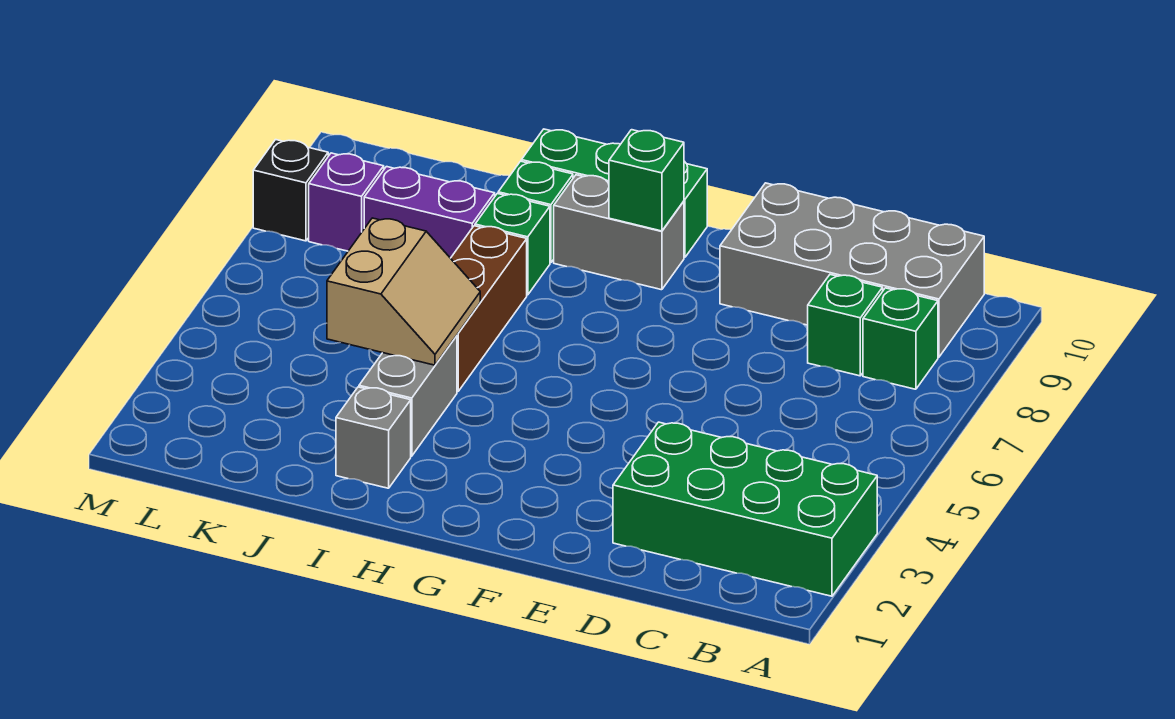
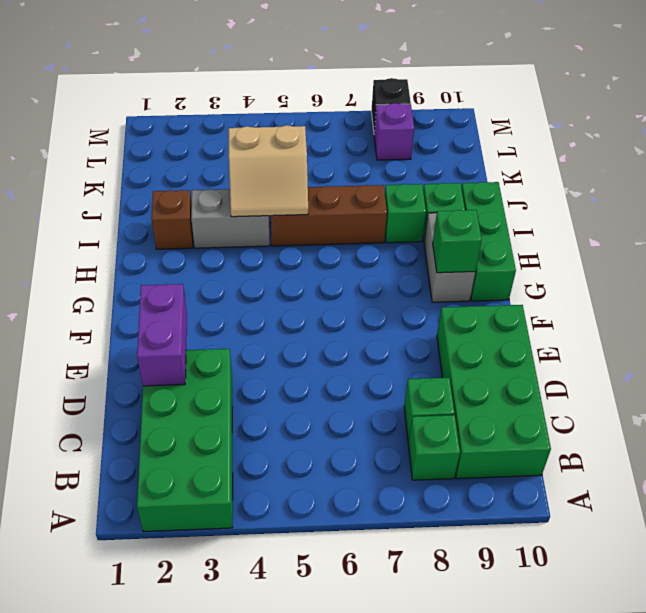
grey brick B9:E10 level 1 -> green brick B9:E10 level 1
grey brick I2 level 1 -> brown brick I2 level 1
purple brick J8:K8 level 1 -> purple brick D2:E2 level 2

